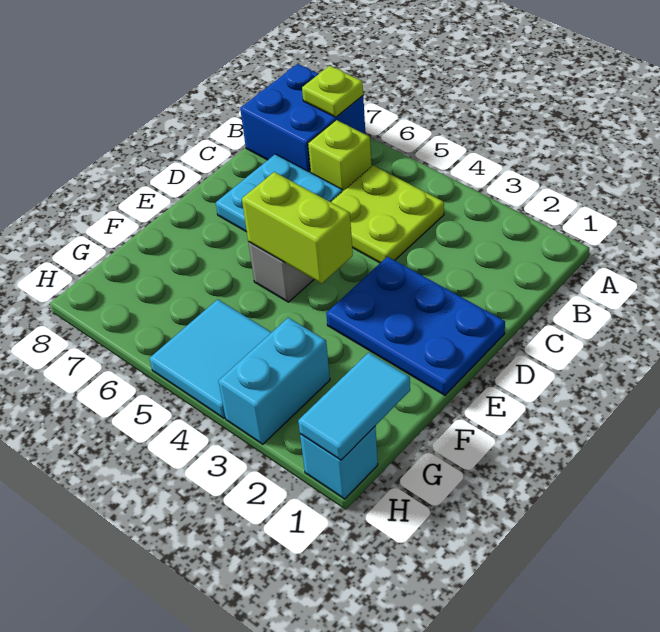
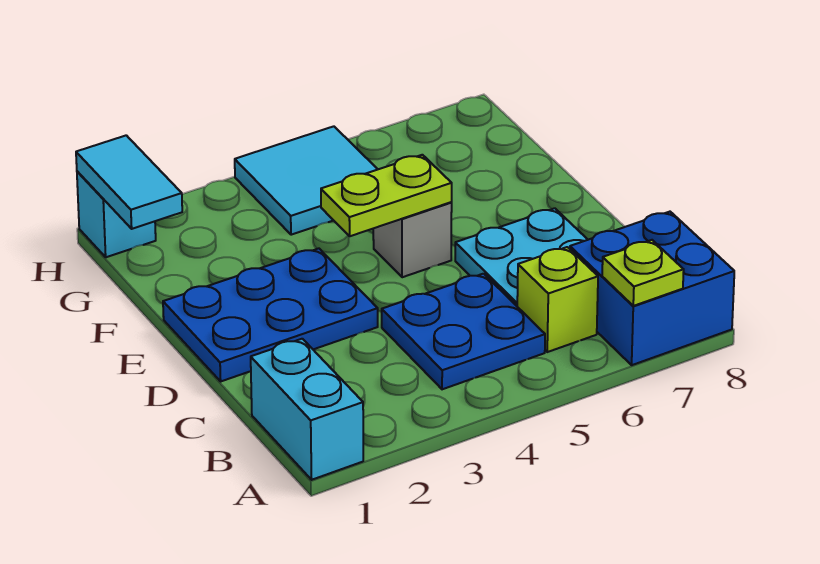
lime plate B4:C5 level 1 -> blue plate B4:C5 level 1
lime brick E4:E5 level 2 -> lime plate E4:E5 level 2
cyan brick G3:H3 level 1 -> cyan brick A1:B1 level 1

